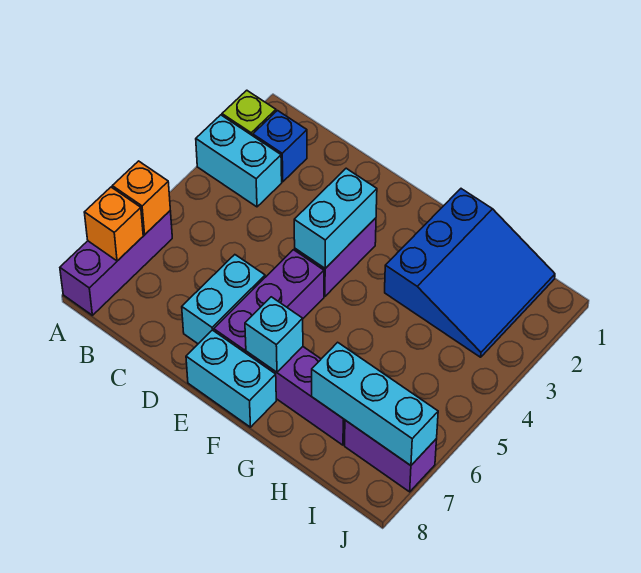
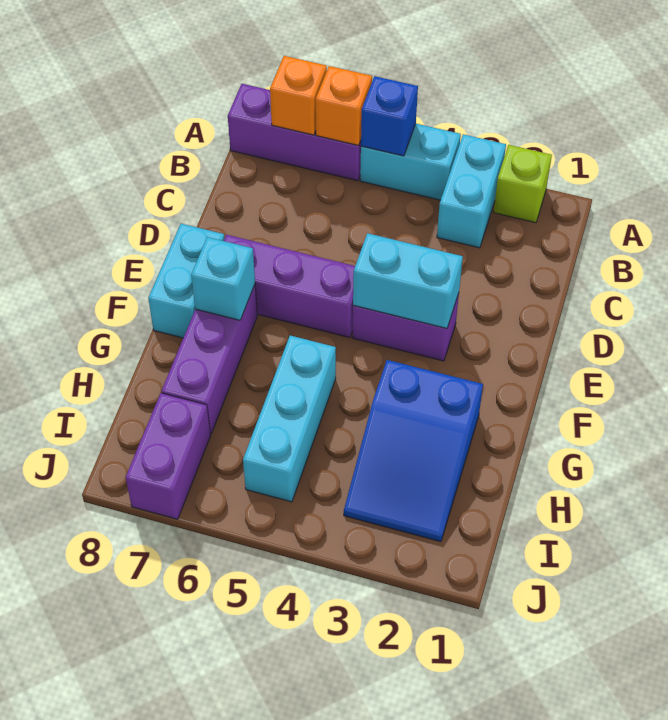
blue brick B2 level 1 -> blue brick A5 level 2
cyan brick D6:D7 level 1 -> cyan brick A4:A5 level 1
blue slope G1:I3 level 1 top G -> blue slope G2:I3 level 1 top G
cyan brick H7:J7 level 2 -> cyan brick G5:I5 level 1

